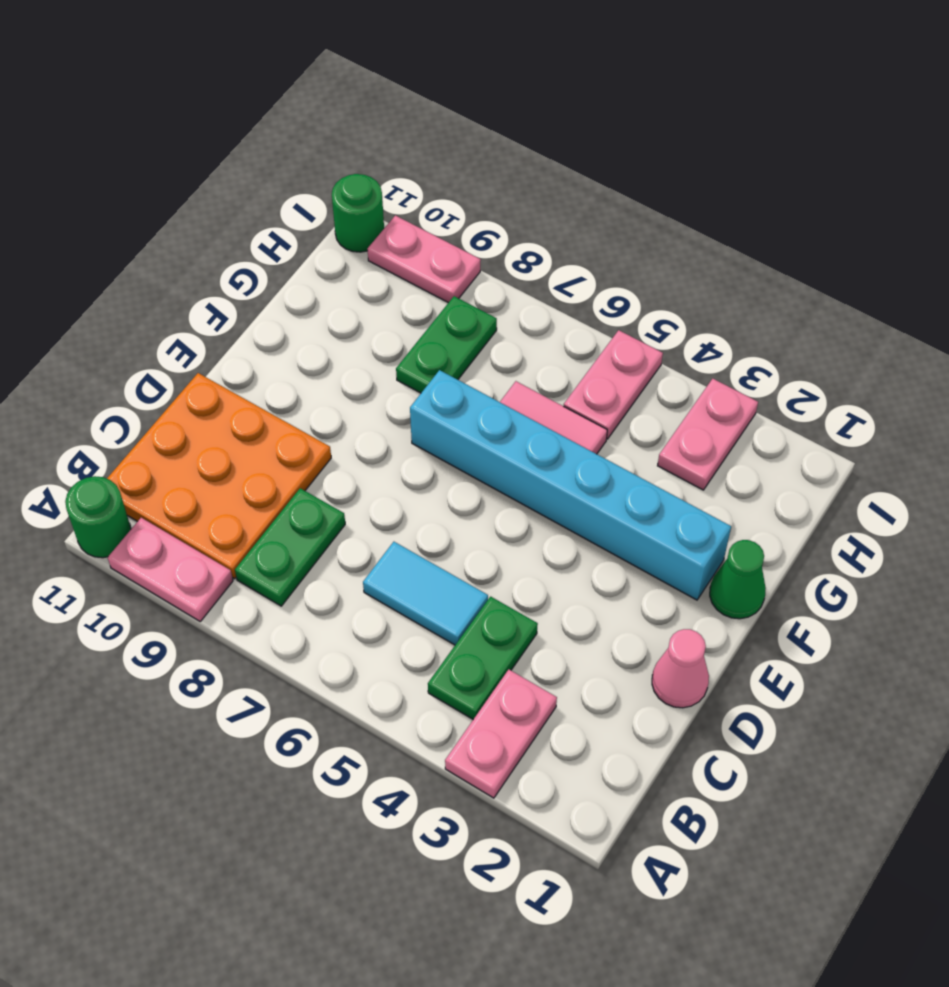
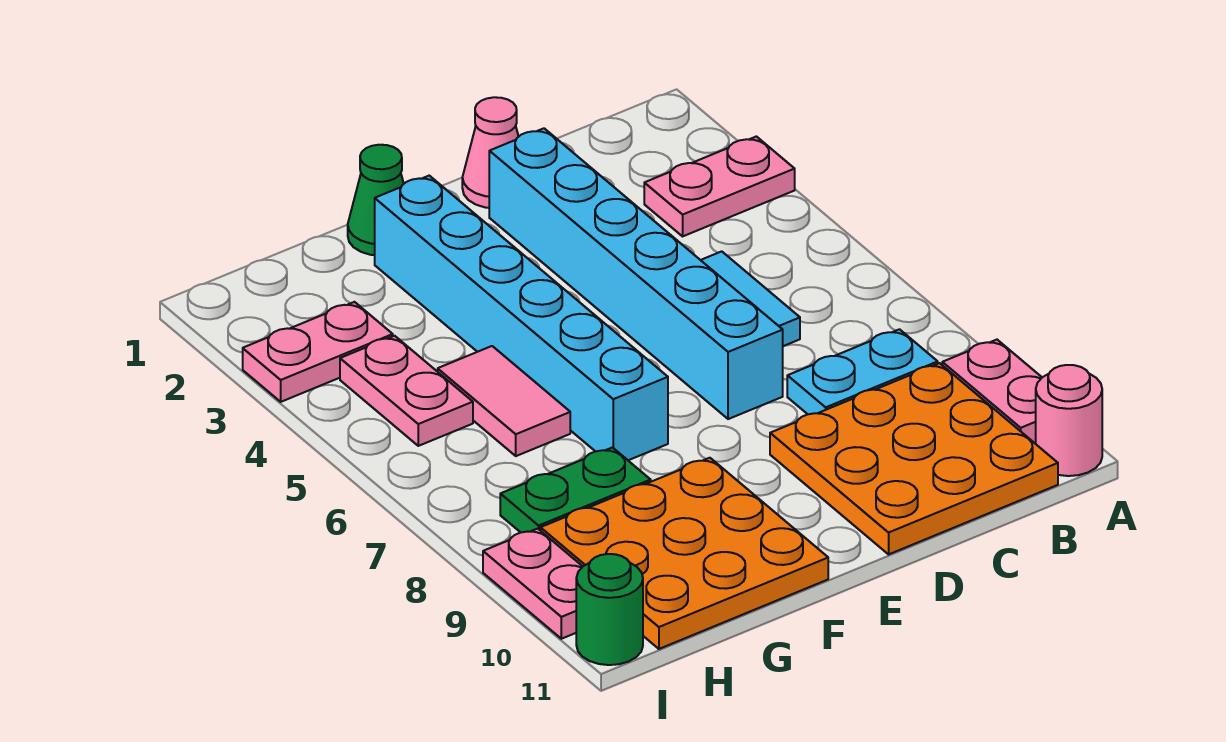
green round brick A11 level 1 -> pink round brick A11 level 1
green plate B4:C4 level 1 -> none
green plate B8:C8 level 1 -> cyan plate B8:C8 level 1
none -> cyan brick D2:D7 level 1
none -> orange plate F9:H11 level 1
pink plate H5:I5 level 1 -> pink plate H4:H5 level 1

